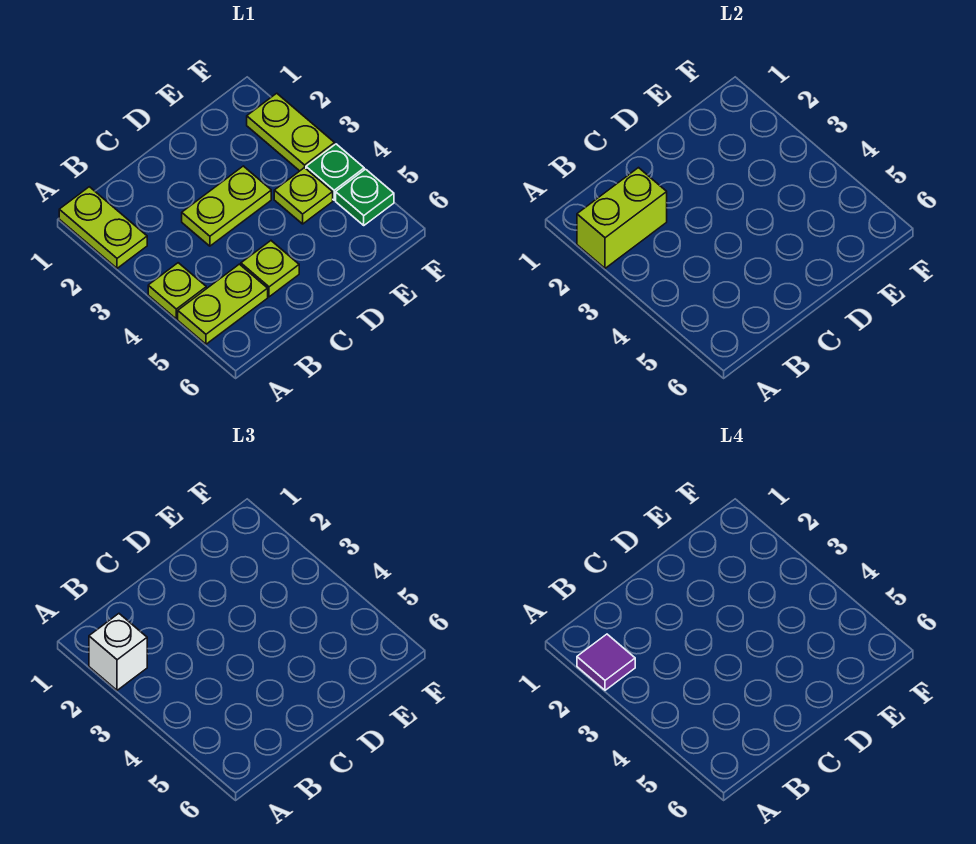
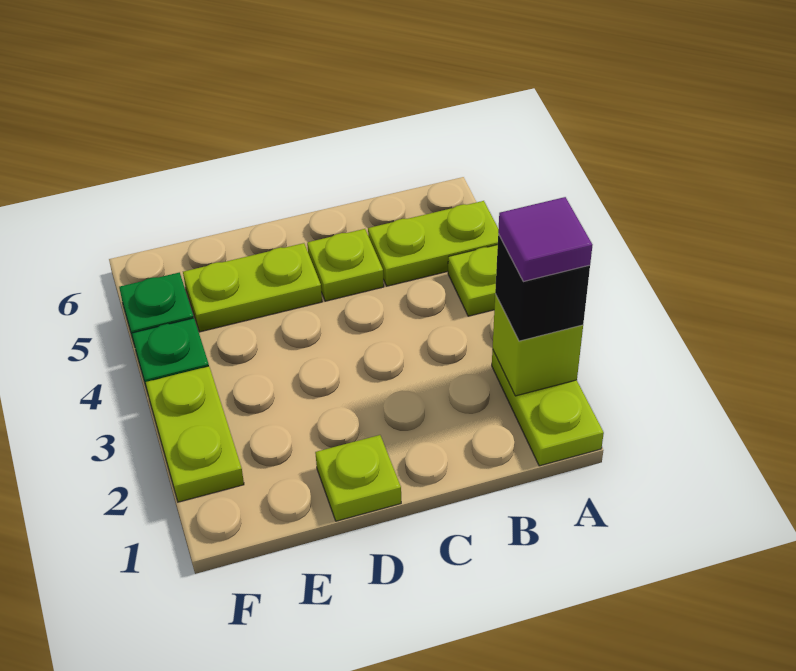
lime brick A2:B2 level 2 -> lime brick A2 level 2
white brick A2 level 3 -> black brick A2 level 3
lime plate C3:D3 level 1 -> lime plate D5:E5 level 1
lime plate E4 level 1 -> lime plate D1 level 1

